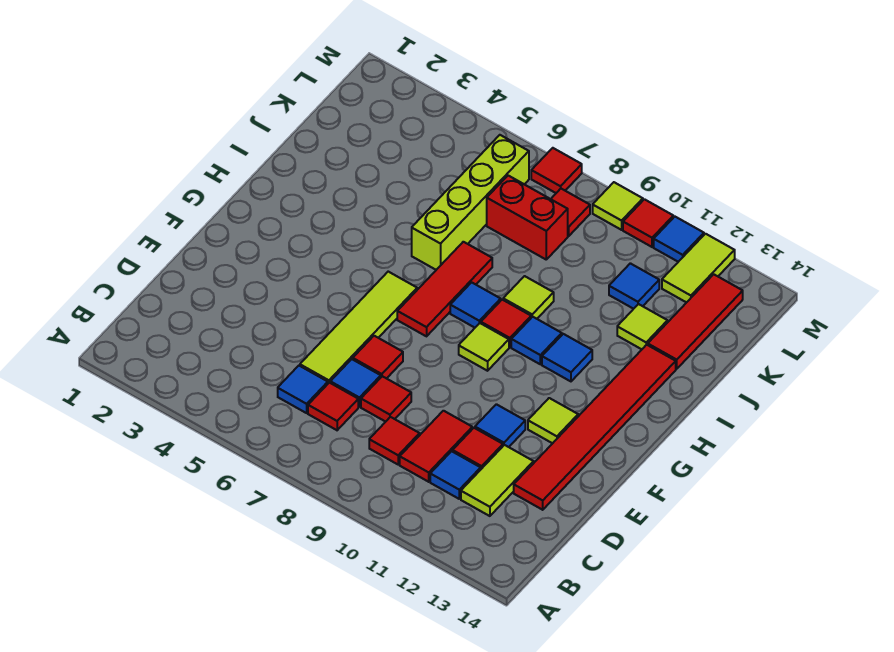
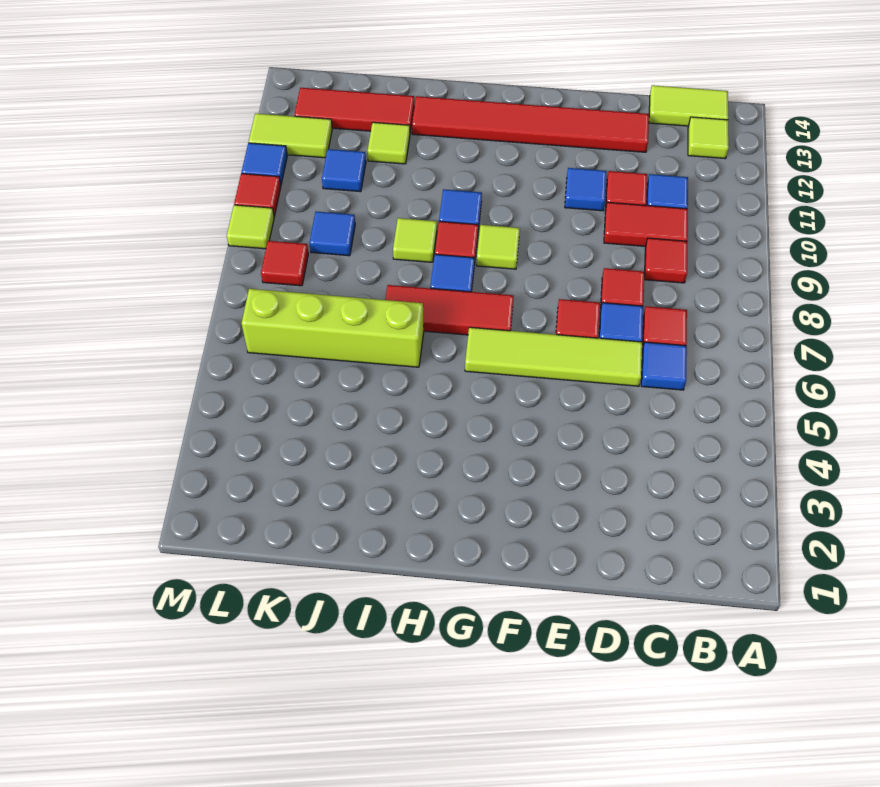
lime tile C12:D12 level 1 -> lime tile B14:C14 level 1
lime tile F12 level 1 -> lime tile B13 level 1
blue tile H11 level 1 -> blue tile K9 level 1
red brick K7:K8 level 1 -> none
red tile M7 level 1 -> none

